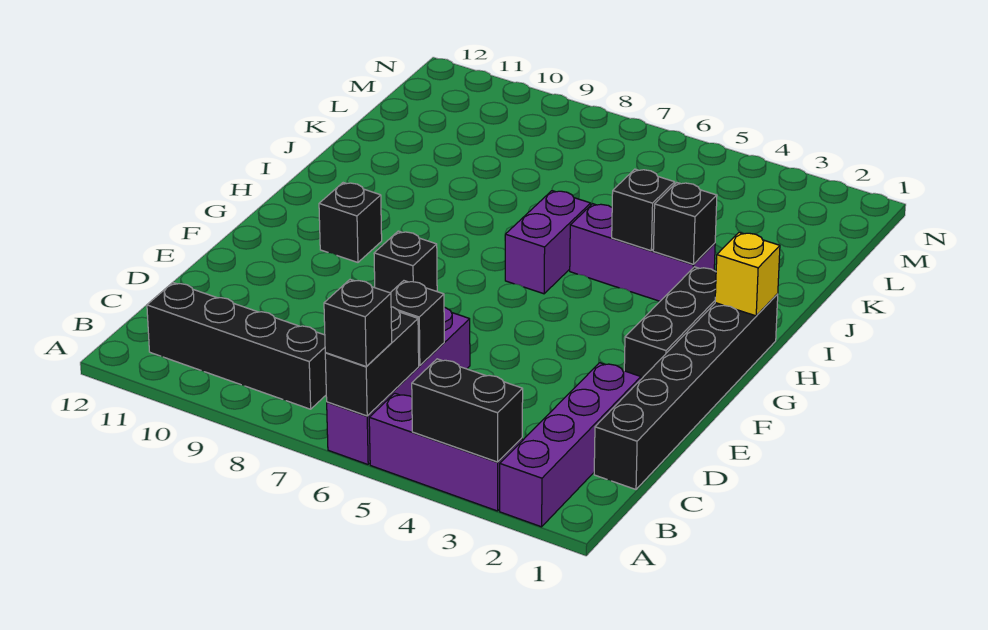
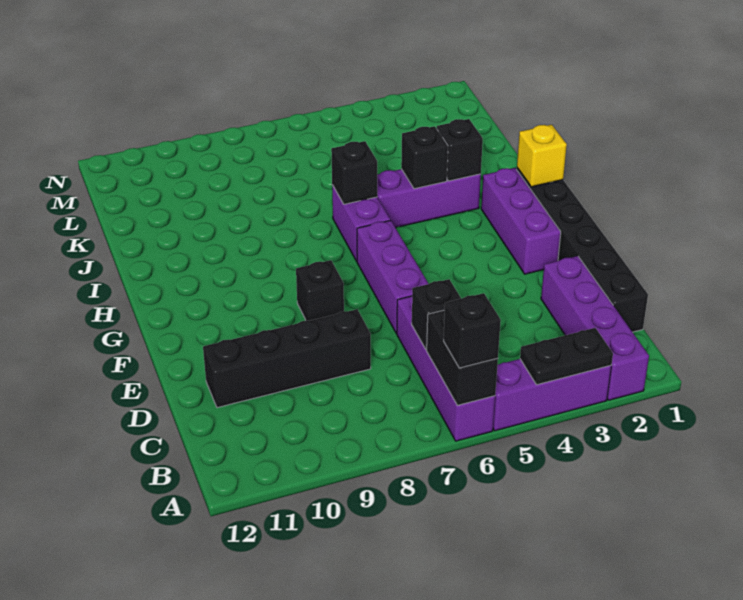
black brick A3:A4 level 2 -> black plate A3:A4 level 2
black brick B8:B11 level 1 -> black brick D8:D11 level 1
none -> purple brick E6:G6 level 1
black brick F2:H2 level 1 -> purple brick F2:H2 level 1
black brick G10 level 1 -> black brick I6 level 2

